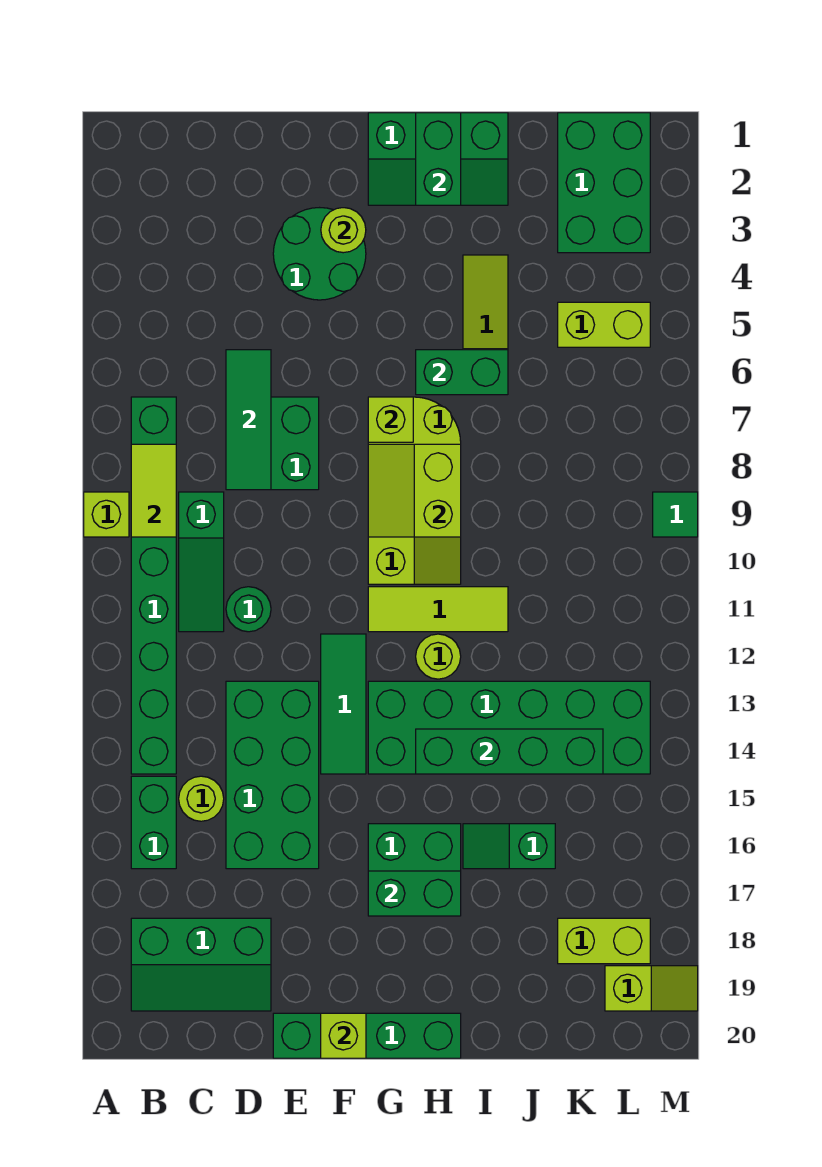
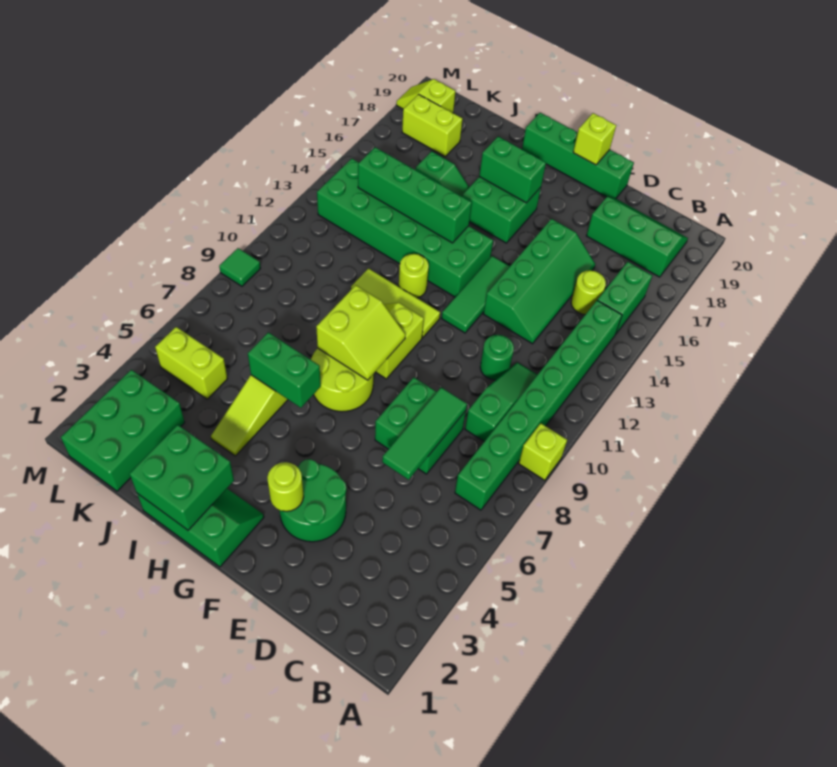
lime tile B8:B9 level 2 -> none
green brick D13:E16 level 1 -> green slope D13:E16 level 1 top E
lime brick G7 level 2 -> none
green brick H1:H2 level 2 -> green brick H1:I2 level 2

